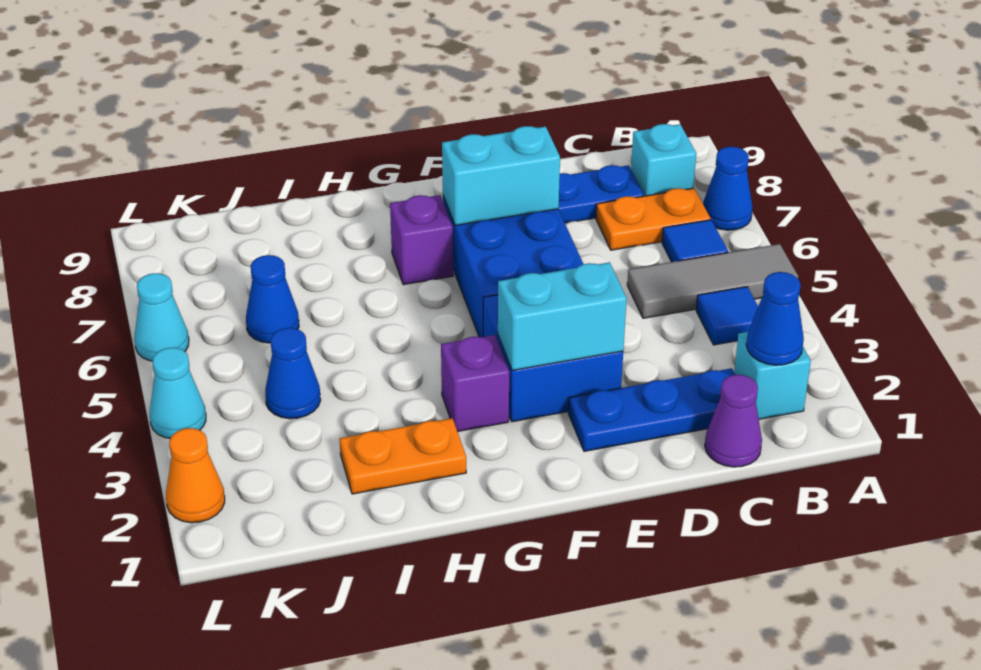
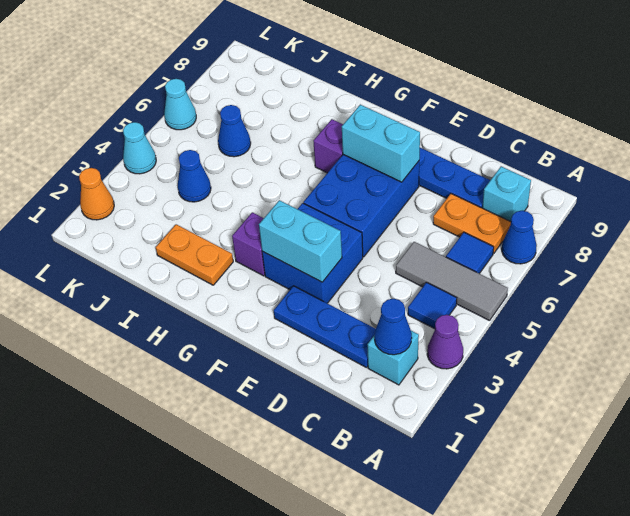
purple cone C1 level 1 -> purple cone A3 level 1

